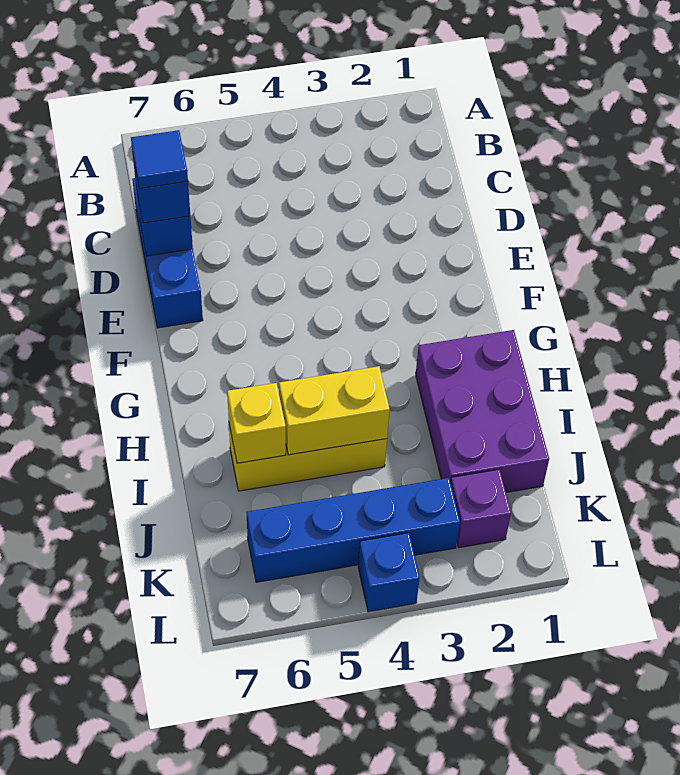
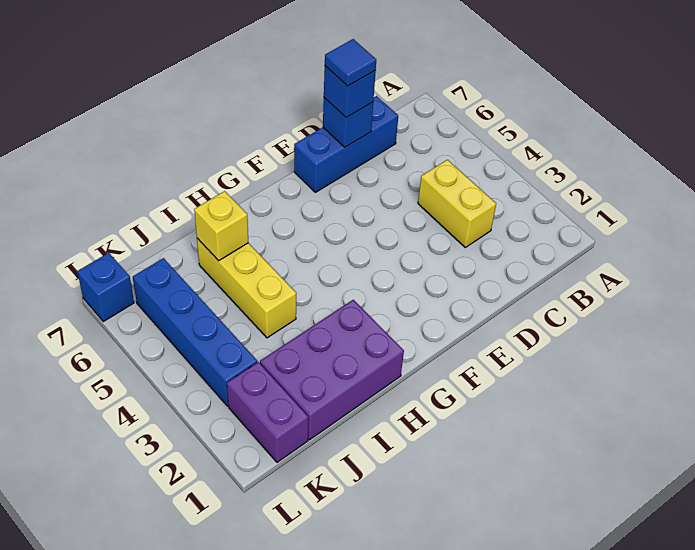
yellow brick I4:I5 level 2 -> yellow brick C3:C4 level 1
purple brick K2 level 1 -> purple brick K1:K2 level 1
blue brick L4 level 1 -> blue brick L7 level 1

